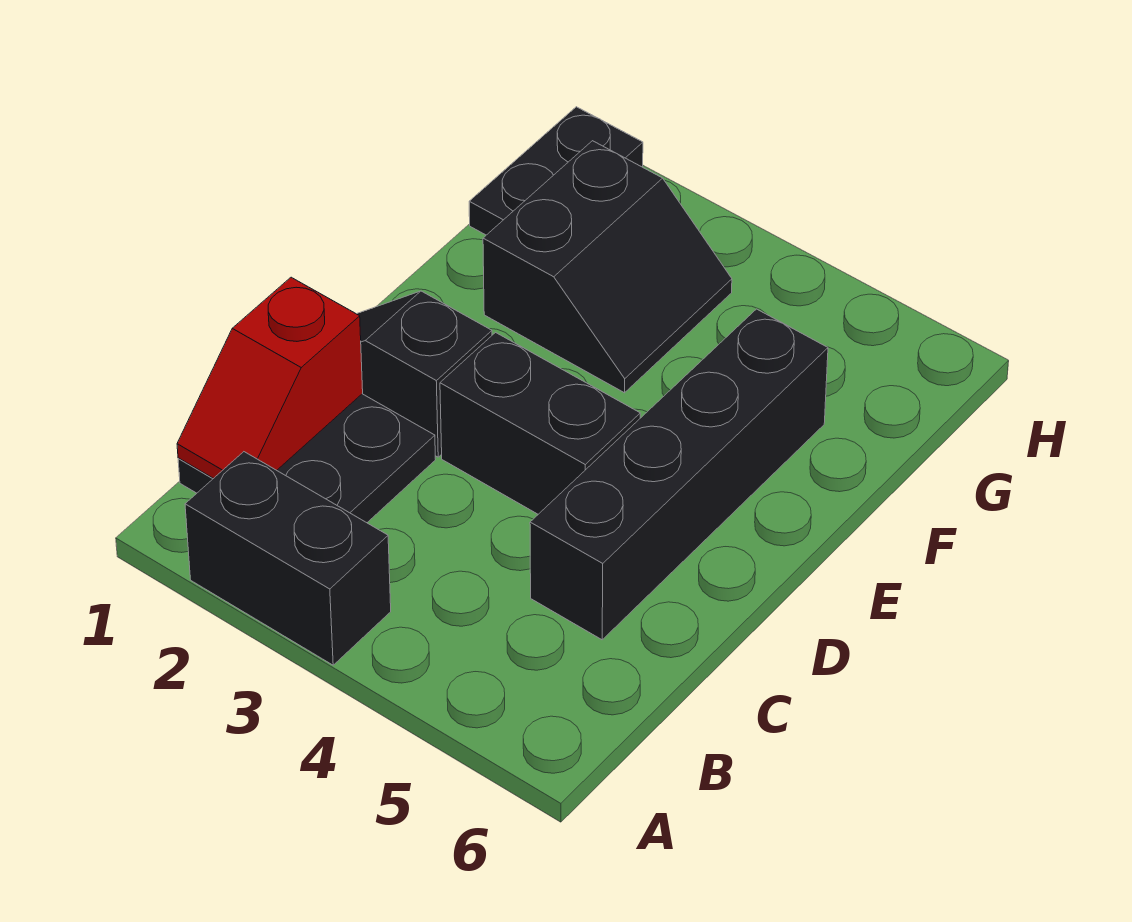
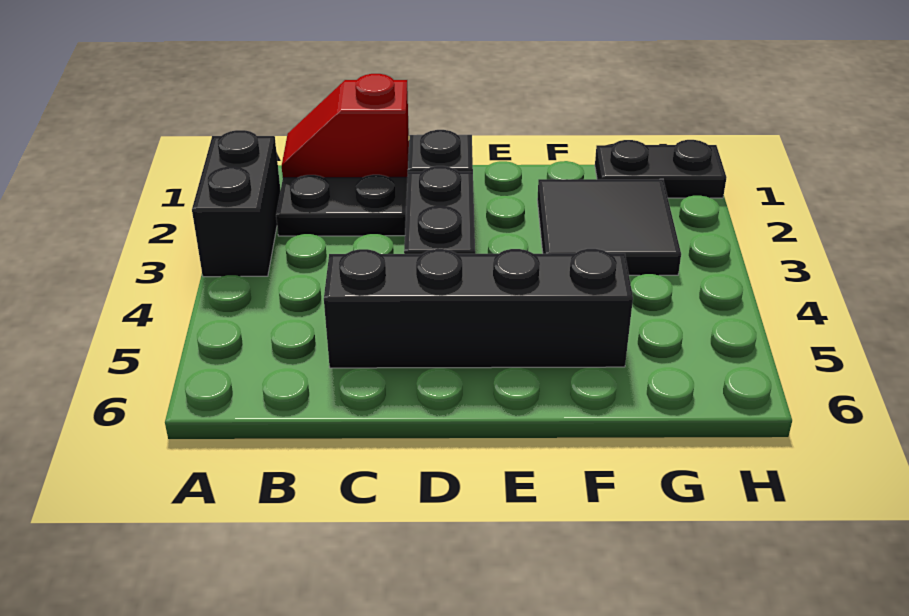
black slope F2:G3 level 1 top 2 -> black tile F2:G3 level 1

